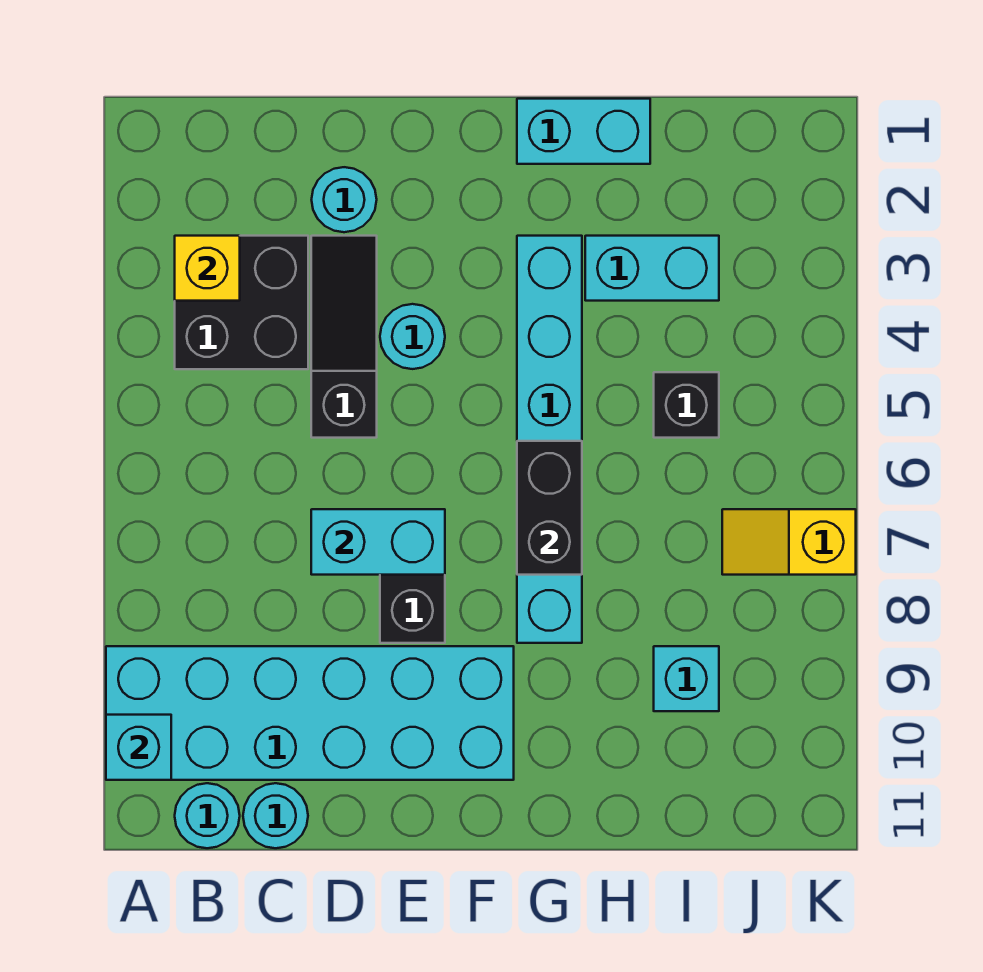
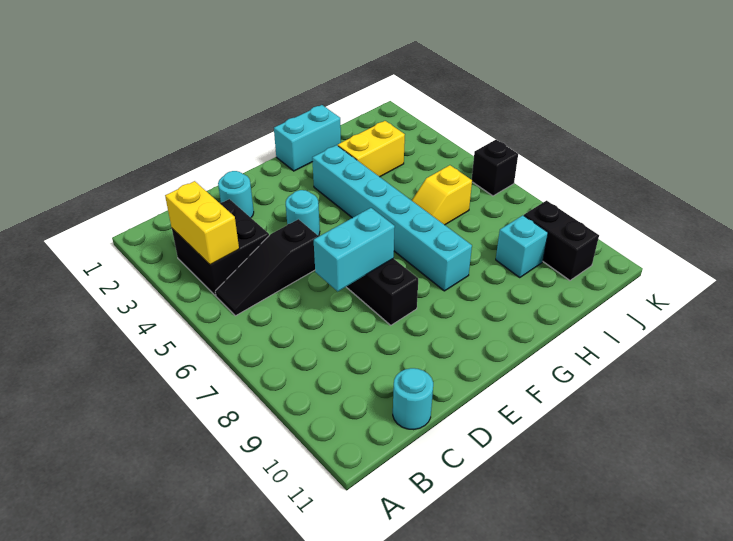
cyan brick A9:F10 level 1 -> none
cyan brick A10 level 2 -> none
yellow brick B3 level 2 -> yellow brick B3:B4 level 2
cyan round brick B11 level 1 -> none
black slope D3:D5 level 1 top 5 -> black slope B5:D5 level 1 top D
black brick G6:G7 level 2 -> black brick J9:J10 level 1
cyan brick H3:I3 level 1 -> yellow brick H3:I3 level 1
black brick I5 level 1 -> black brick K6 level 1
yellow slope J7:K7 level 1 top K -> yellow slope H6:I6 level 1 top I

